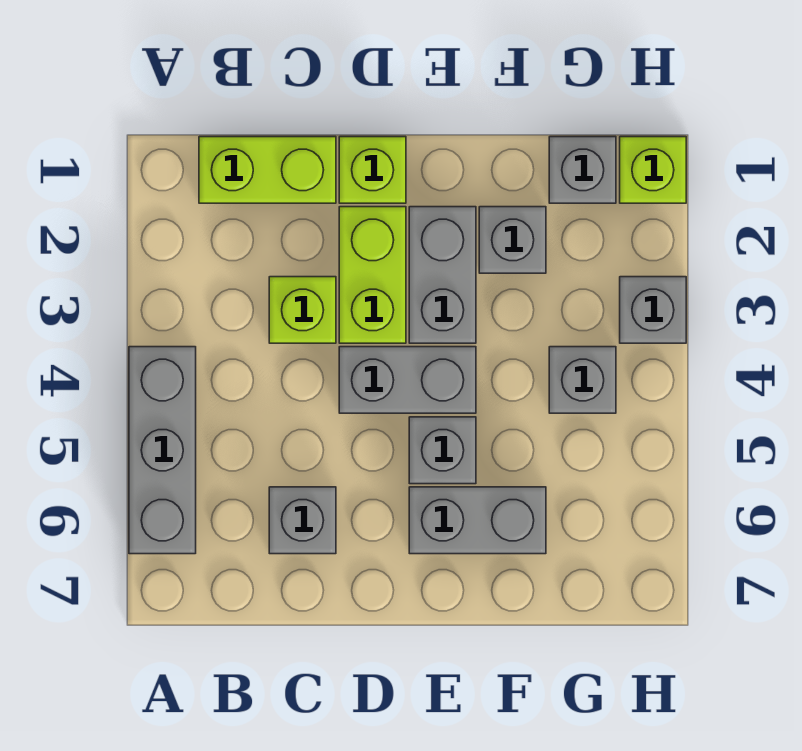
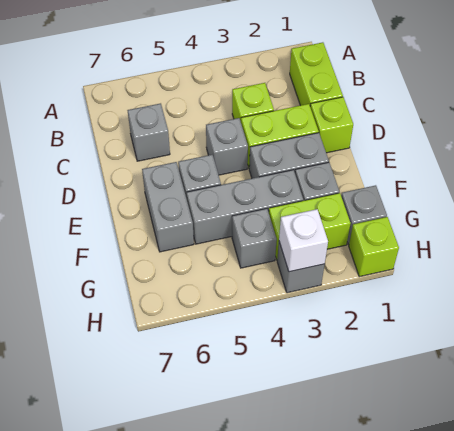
grey brick A4:A6 level 1 -> grey brick F3:F5 level 1
grey brick D4:E4 level 1 -> grey brick D4 level 1
none -> lime brick G2:G3 level 1
none -> white brick H3 level 2

